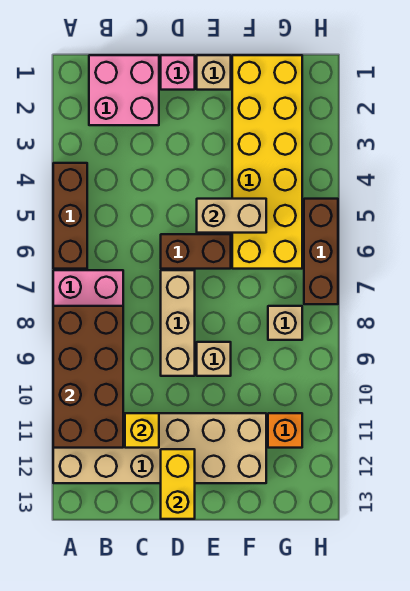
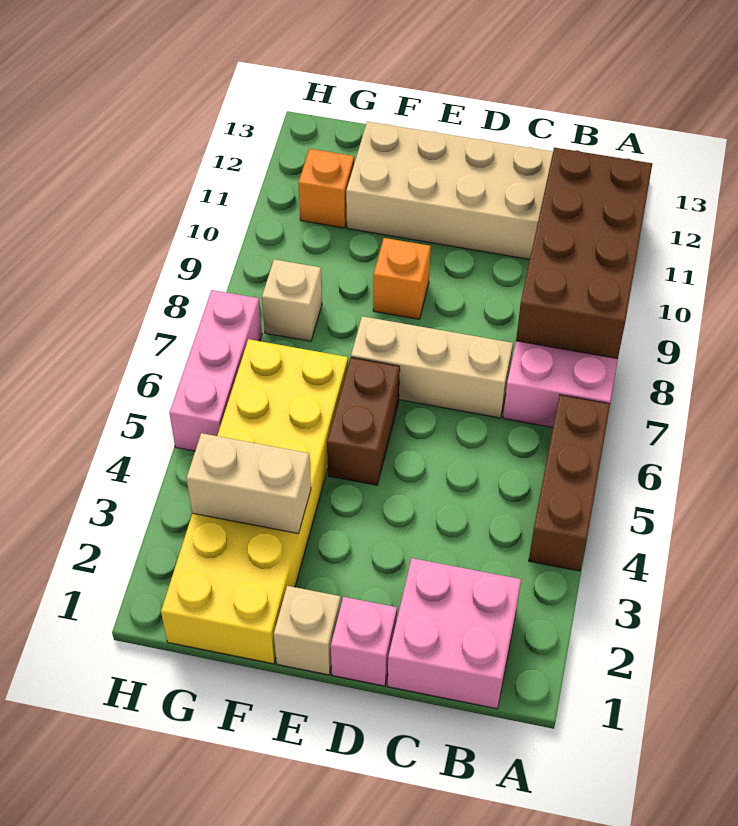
yellow brick C11 level 2 -> none
brown brick D6:E6 level 1 -> brown brick E5:E6 level 1
tan brick D7:D9 level 1 -> tan brick C7:E7 level 1
yellow brick D12:D13 level 2 -> none
tan brick E5:F5 level 2 -> tan brick F3:G3 level 2
tan brick E9 level 1 -> orange brick E9 level 1
brown brick H5:H7 level 1 -> pink brick H5:H7 level 1

